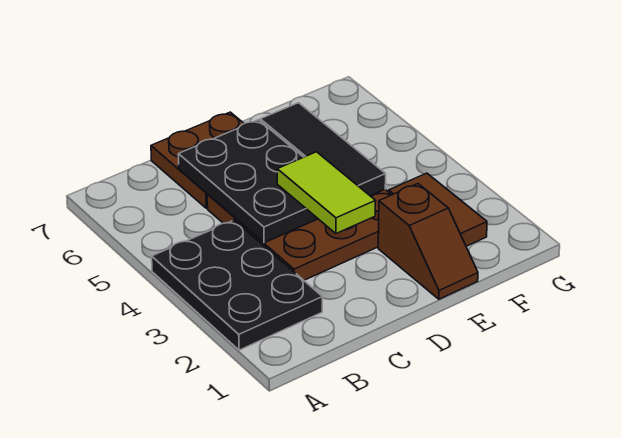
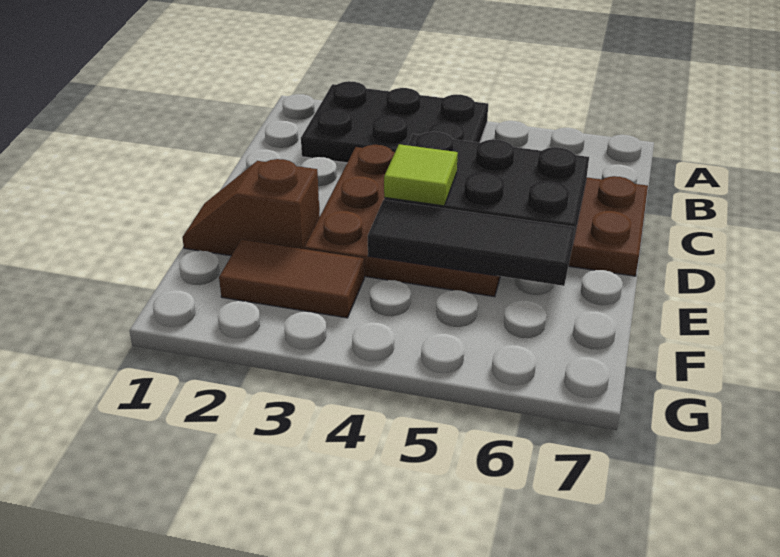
lime tile D3:D4 level 3 -> lime tile D4 level 3

